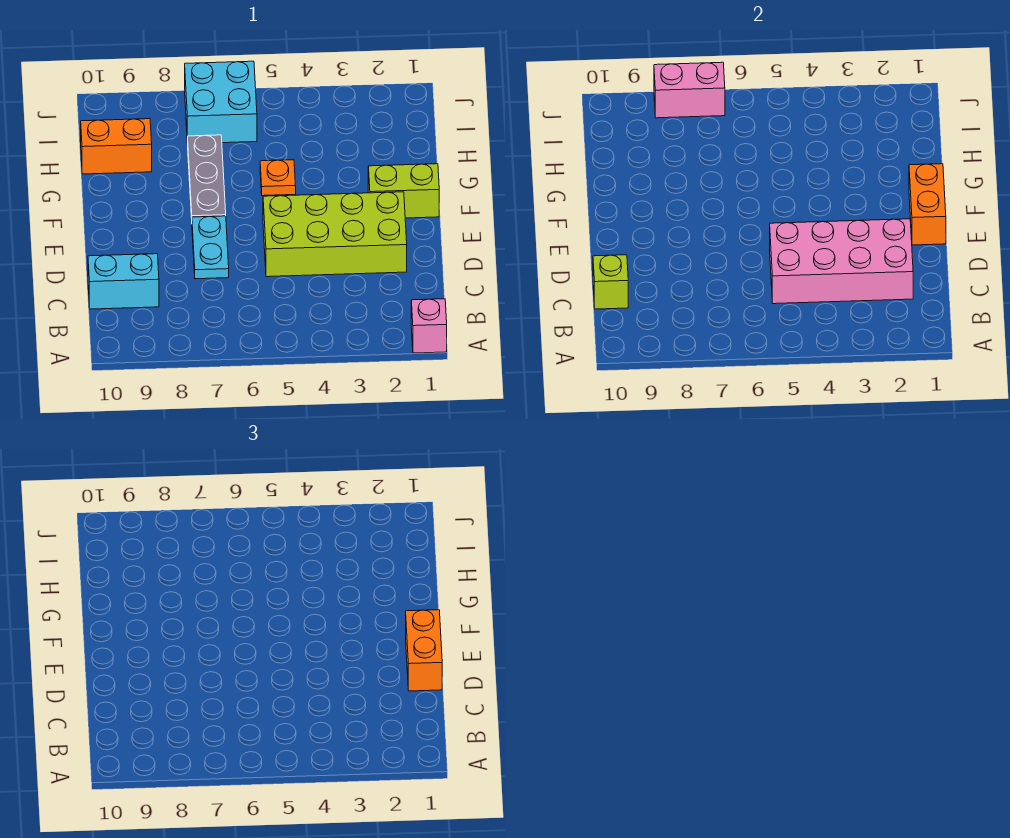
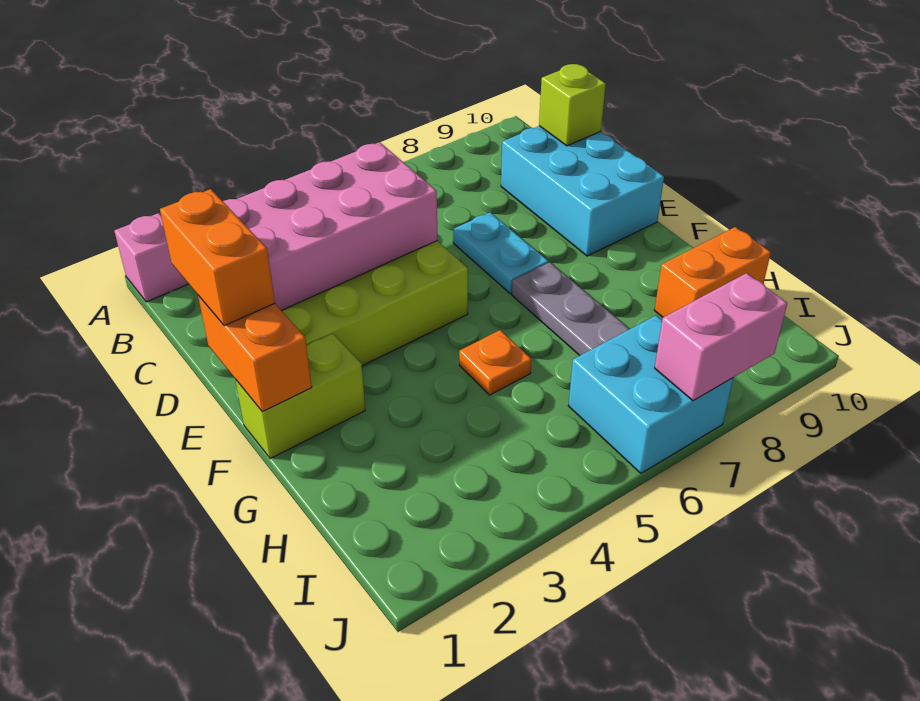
cyan brick C9:C10 level 1 -> cyan brick C9:E10 level 1

